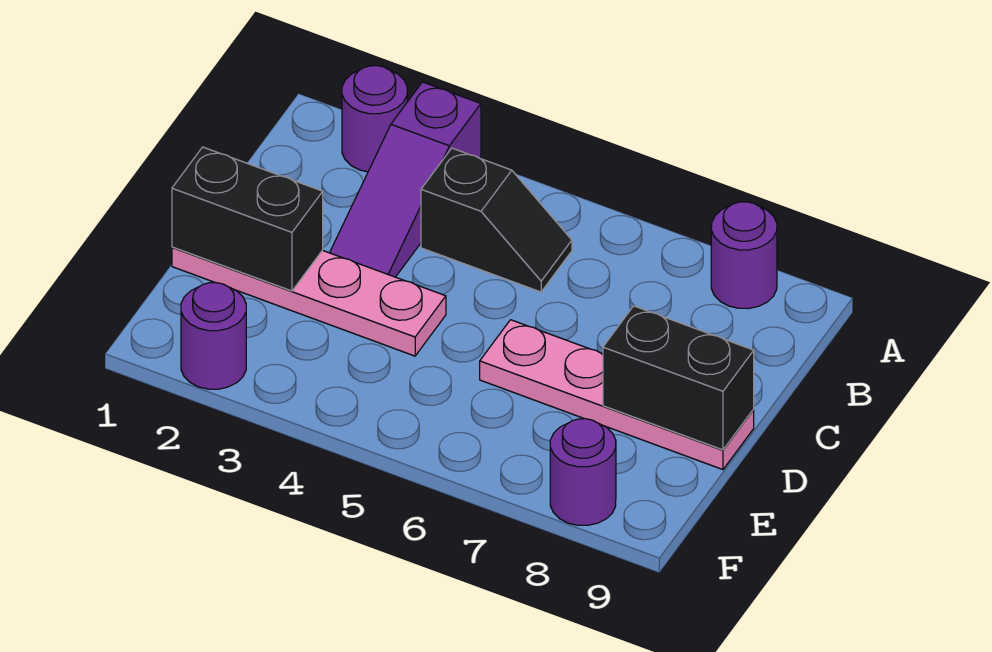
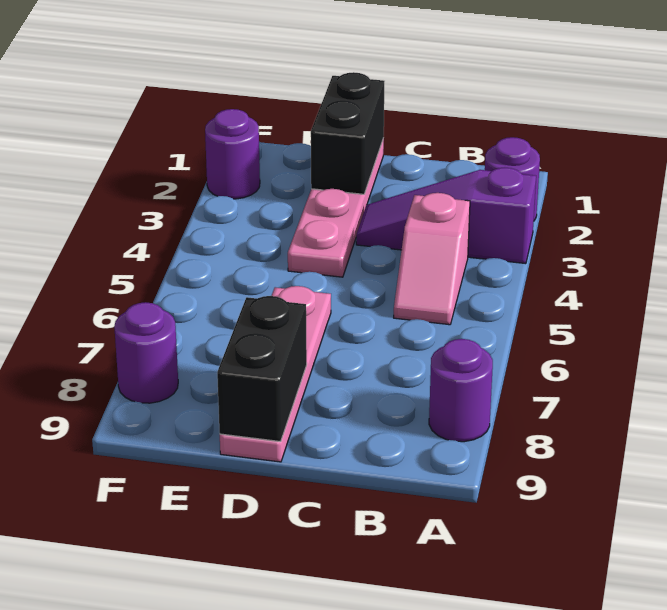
black slope B4:B5 level 1 top 4 -> pink slope B4:B5 level 1 top 4

